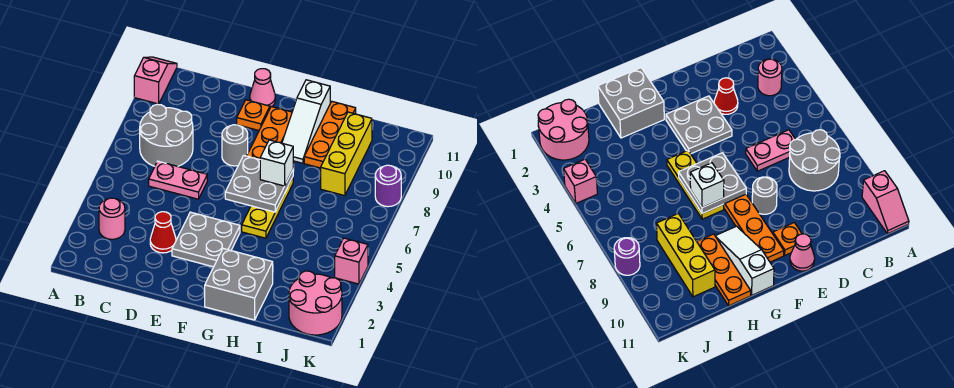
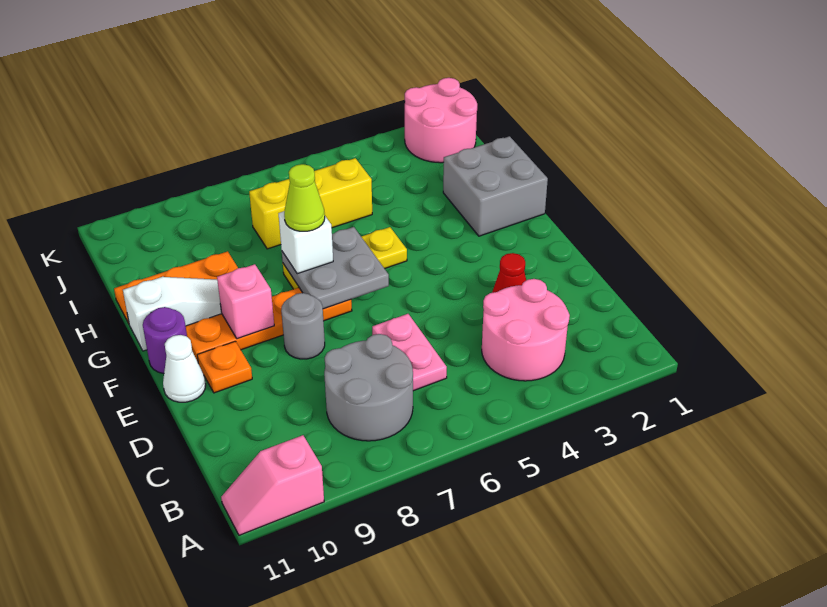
pink round brick B3 level 1 -> pink round brick B3:C4 level 1
grey plate E3:F4 level 1 -> none
pink cone E11 level 1 -> white cone E11 level 1
none -> lime cone G7 level 4
yellow brick I8:I10 level 1 -> yellow brick I5:I7 level 1
pink brick K4 level 1 -> pink brick F9 level 2
purple round brick K8 level 1 -> purple round brick F11 level 1

